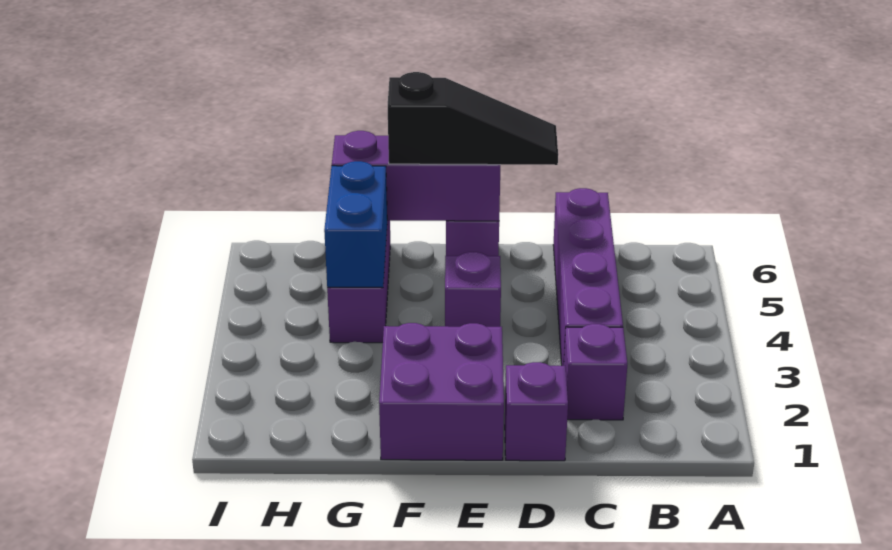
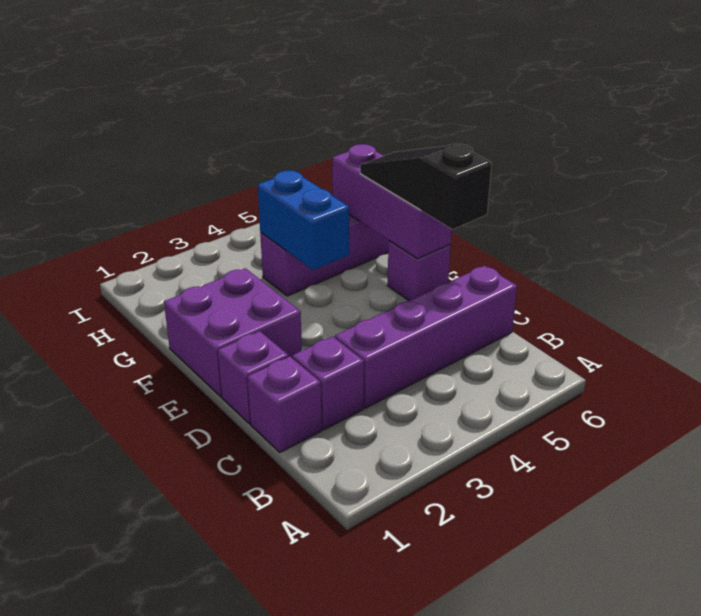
black slope D6:F6 level 3 top F -> black slope D6:F6 level 3 top D
purple brick E4 level 1 -> purple brick C1 level 1
blue brick G4:G5 level 2 -> blue brick F4:G4 level 2

